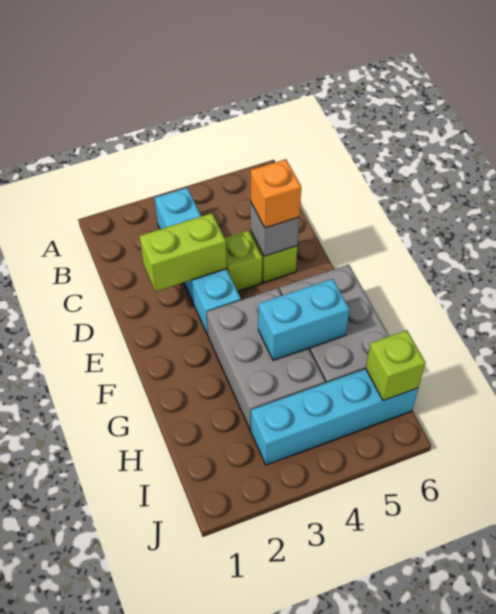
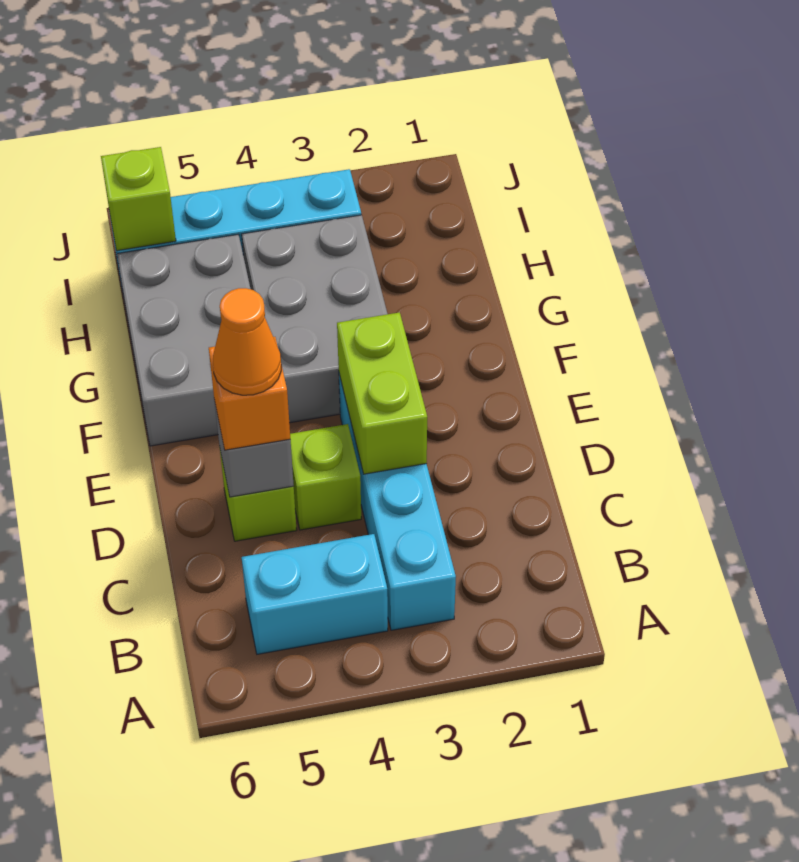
lime brick D2:D3 level 2 -> lime brick D3:E3 level 2
none -> orange cone D5 level 4
cyan brick G4:G5 level 2 -> cyan brick B4:B5 level 1

